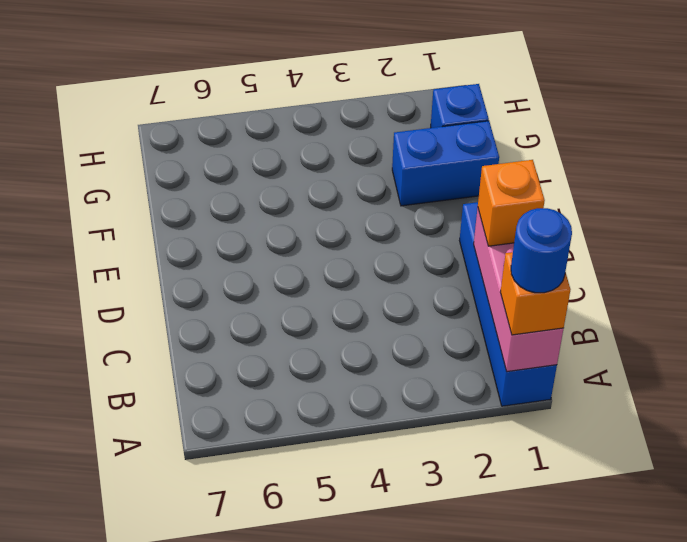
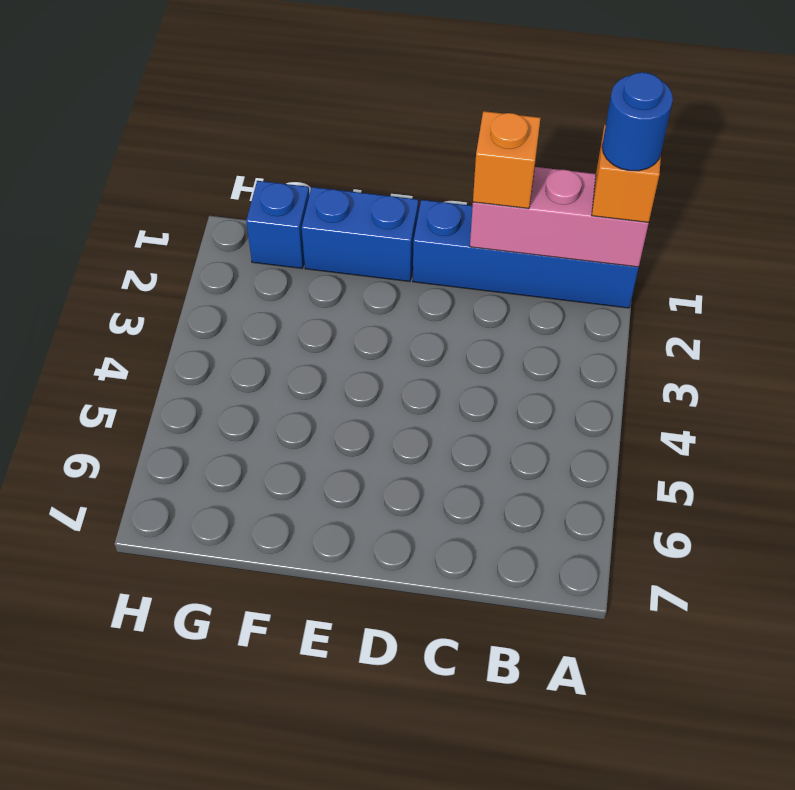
blue brick F1:F2 level 1 -> blue brick E1:F1 level 1

